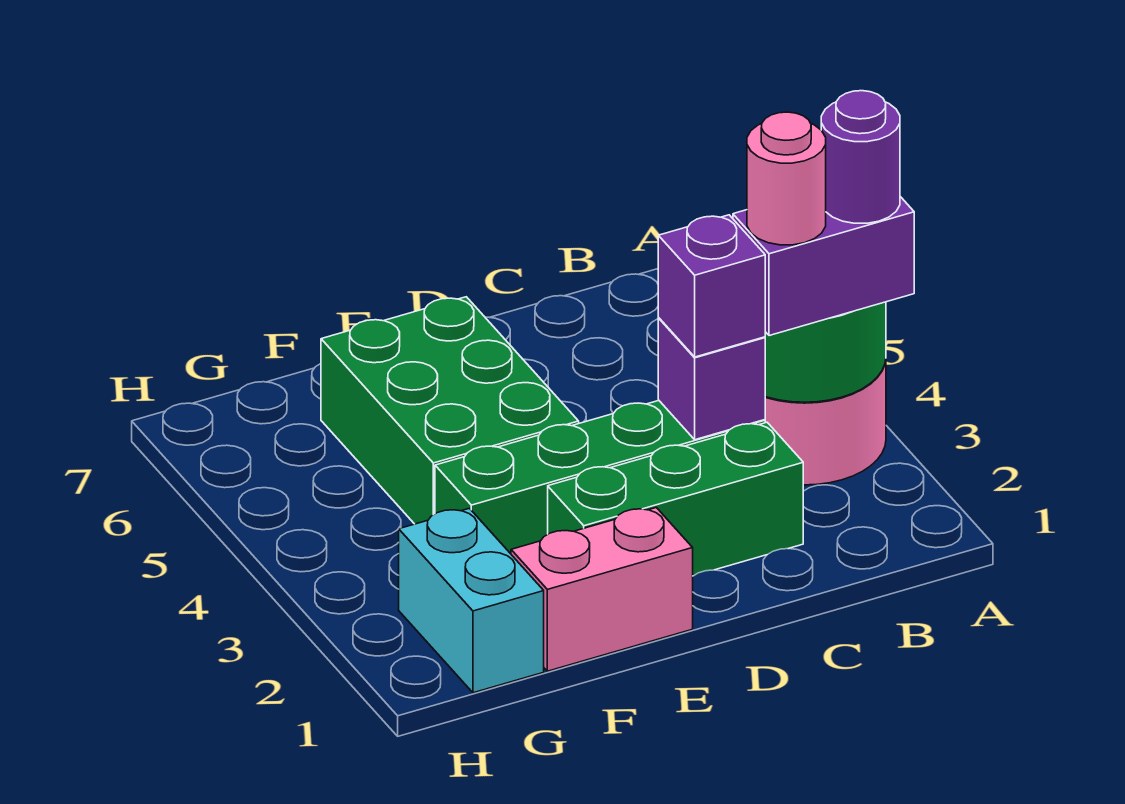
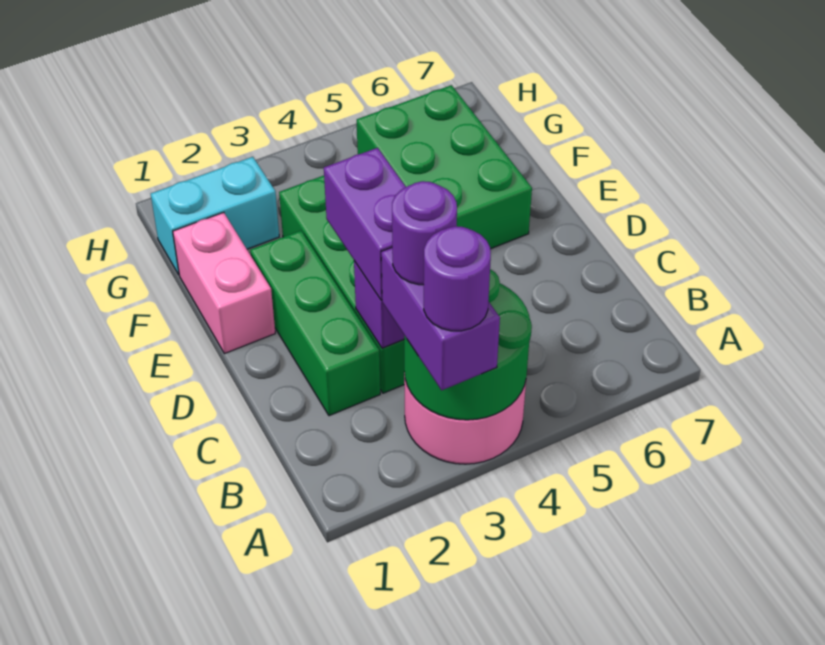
pink round brick B3 level 4 -> purple round brick B3 level 4
purple brick C3 level 3 -> purple brick C3:D3 level 3
green brick E4:F6 level 1 -> green brick E5:G6 level 1

